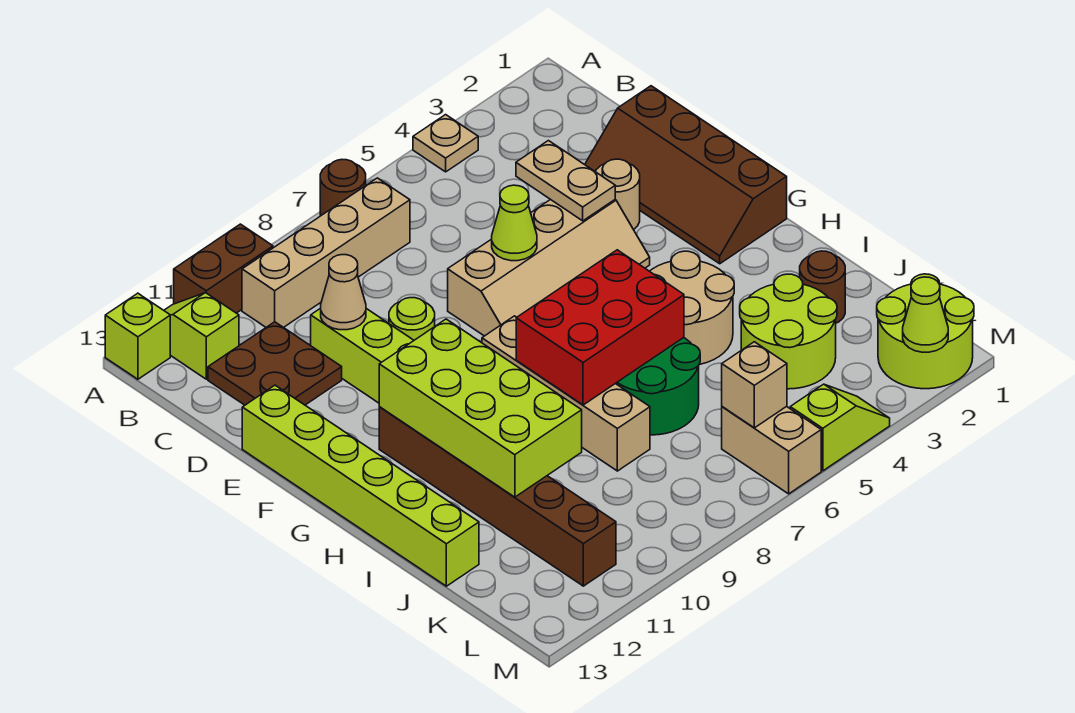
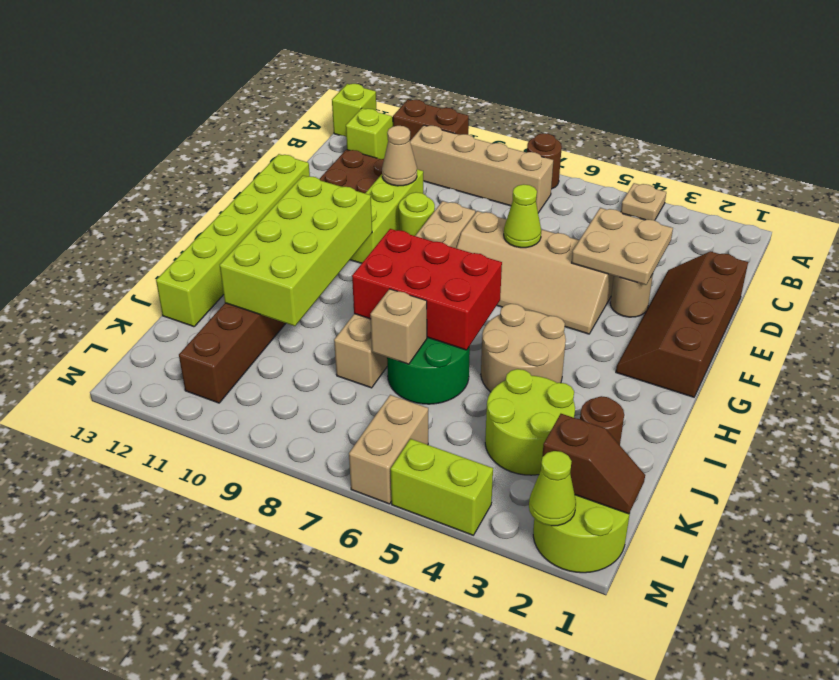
tan plate D4:E4 level 2 -> tan plate D3:E4 level 2
tan brick G8:J8 level 1 -> tan brick E8:J8 level 1
none -> brown slope L1:L2 level 2 top 2
tan brick L6 level 2 -> tan brick J7 level 2
lime slope M4:M5 level 1 top 5 -> lime brick M4:M5 level 1

